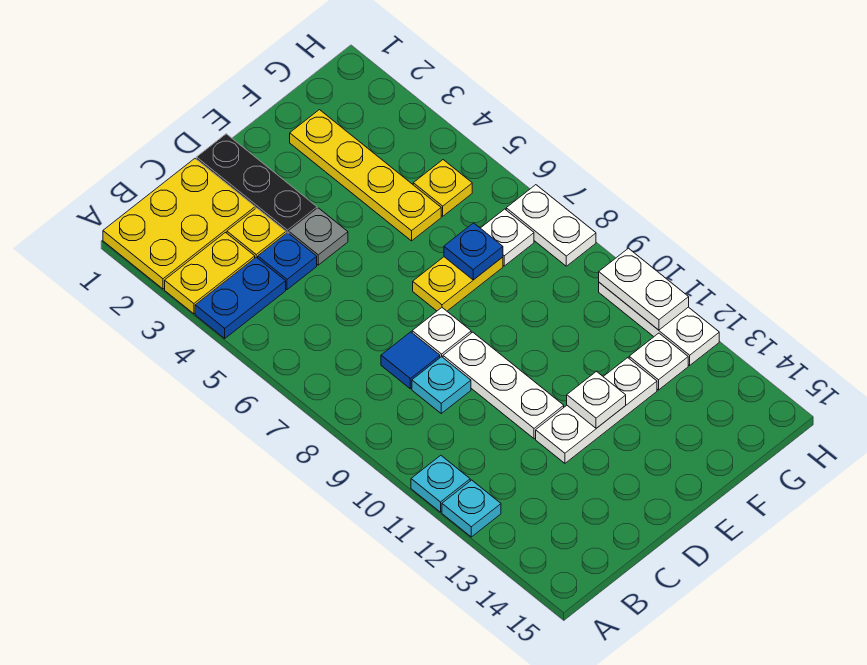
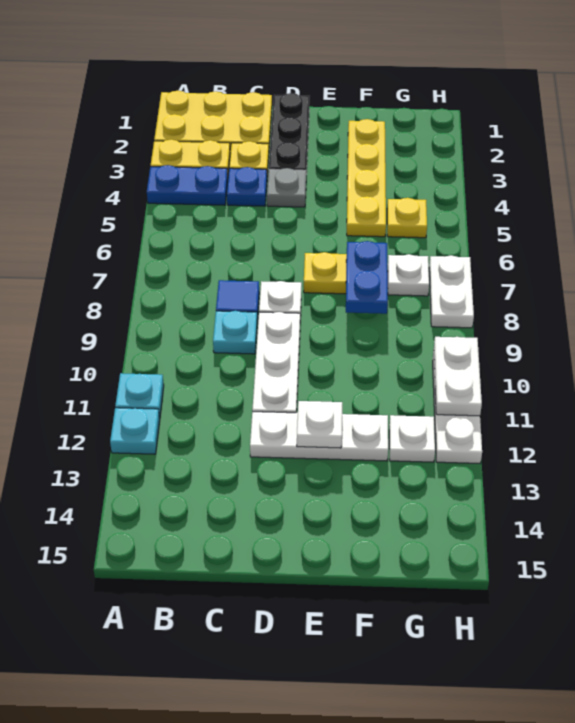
blue plate F7 level 2 -> blue plate F7:F8 level 2

